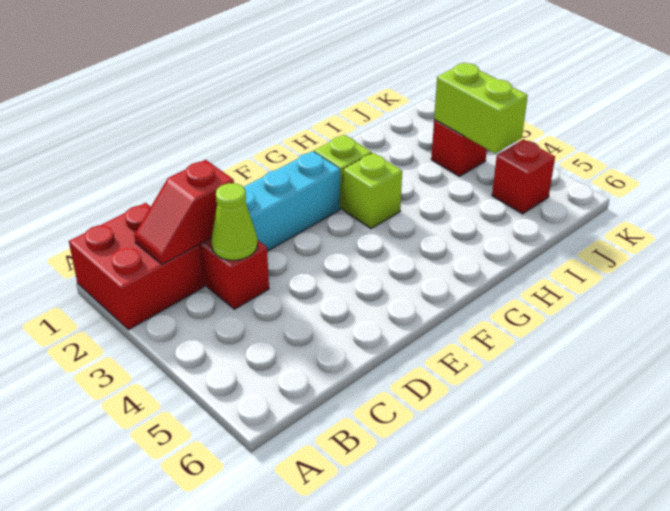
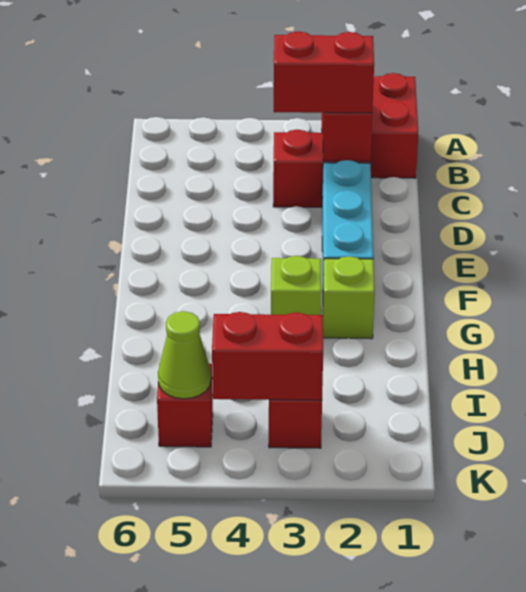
none -> red brick C2:C3 level 3
lime cone C3 level 2 -> lime cone J5 level 2
lime brick J3:J4 level 2 -> red brick J3:J4 level 2

